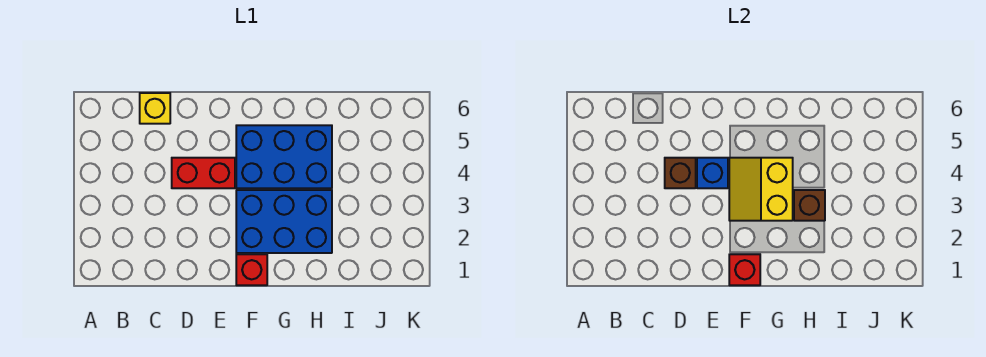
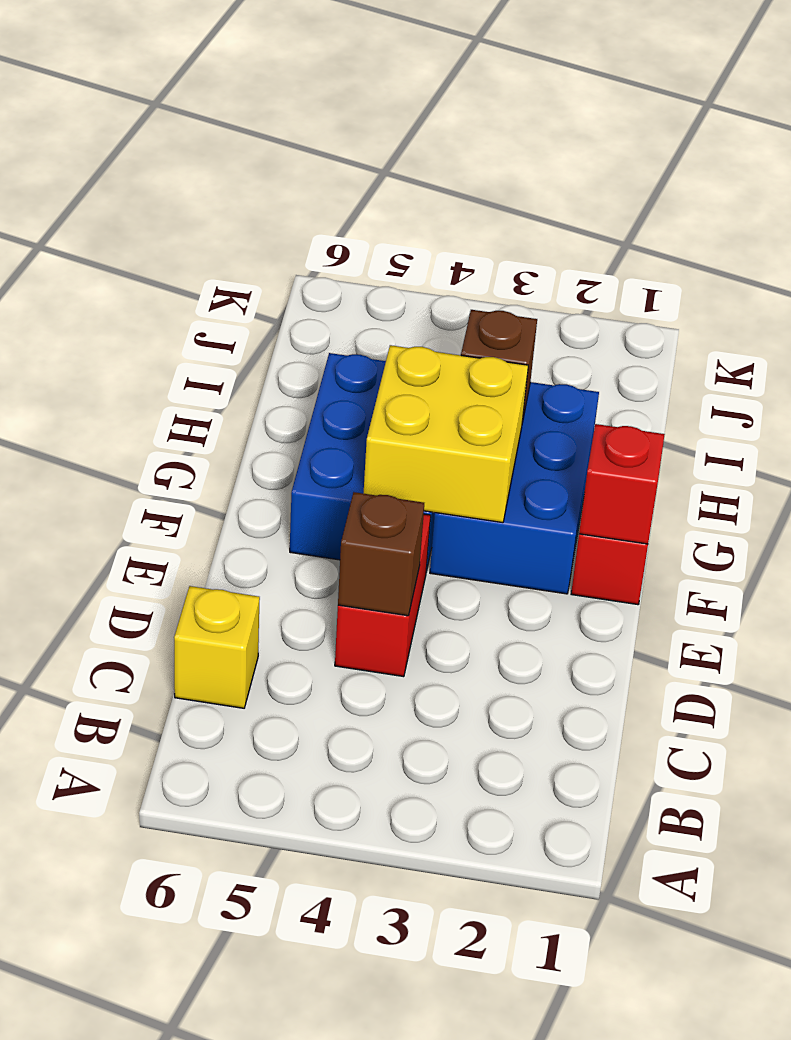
blue brick E4 level 2 -> none
yellow slope F3:G4 level 2 top G -> yellow brick F3:G4 level 2

